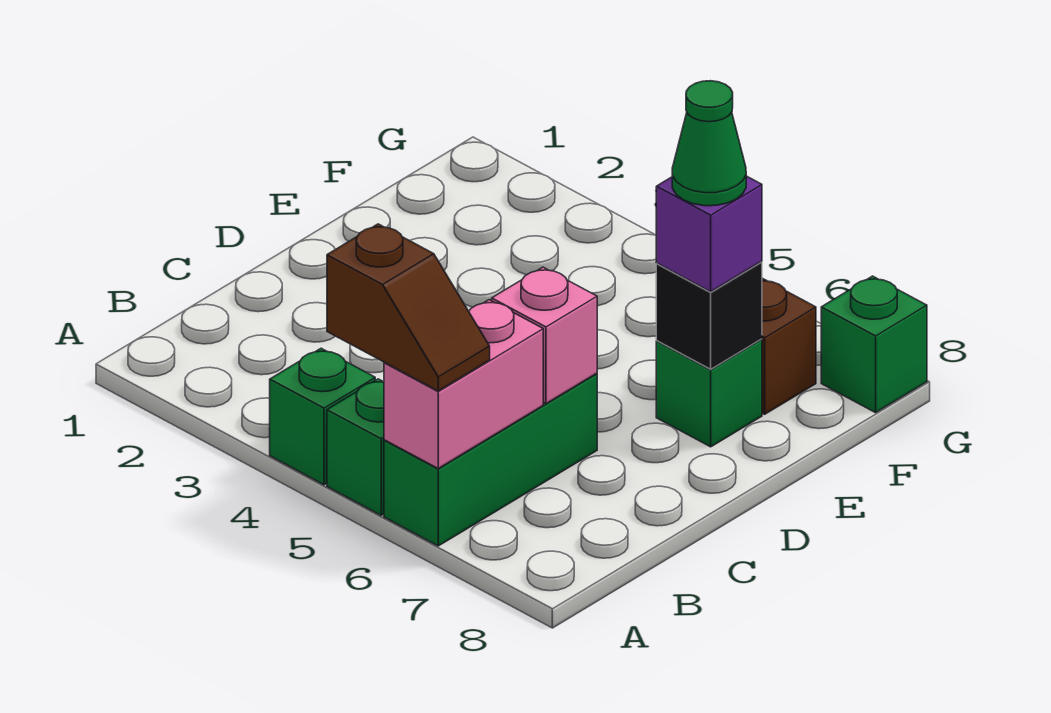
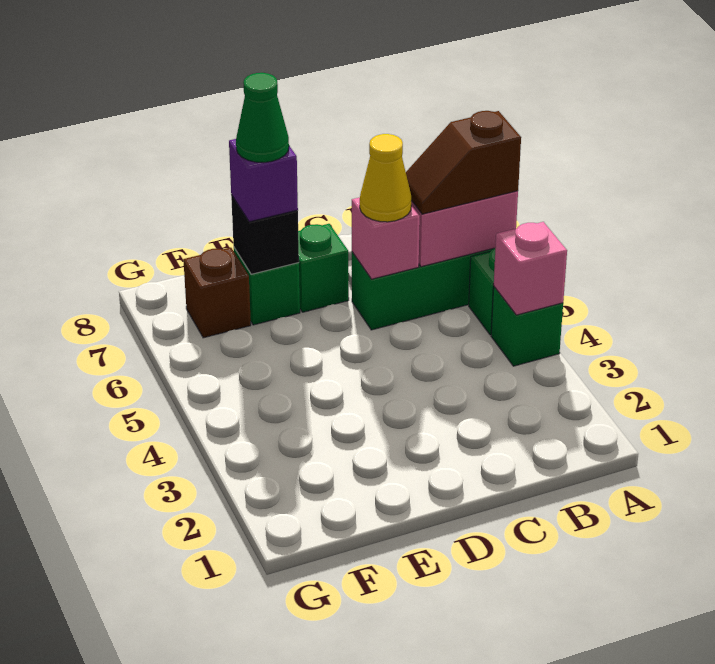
none -> pink brick A4 level 2
brown slope A5:A6 level 3 top 5 -> brown slope A6:B6 level 3 top A
none -> yellow cone C6 level 3
green brick G8 level 1 -> green brick D7 level 1

